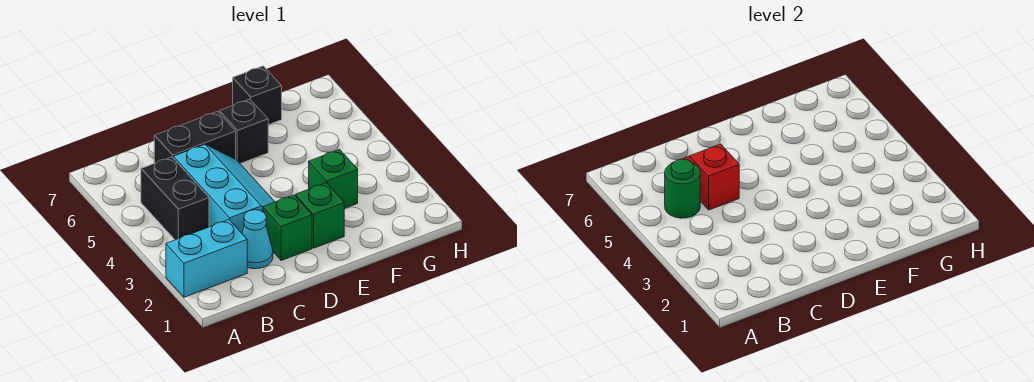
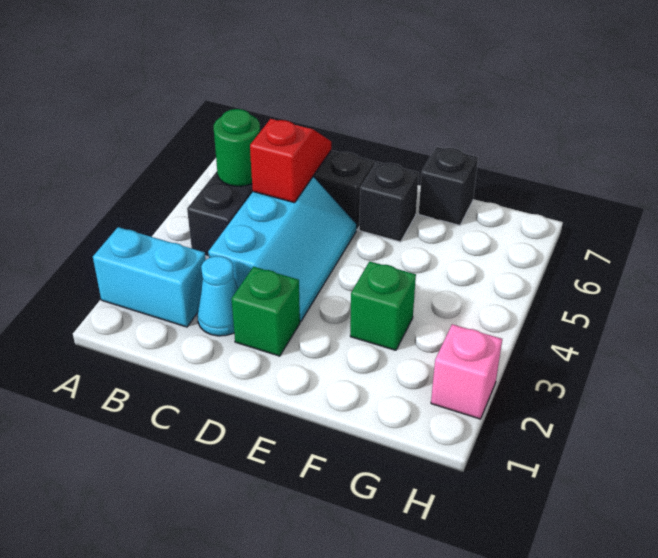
green brick E2 level 1 -> none
none -> pink brick H2 level 1

